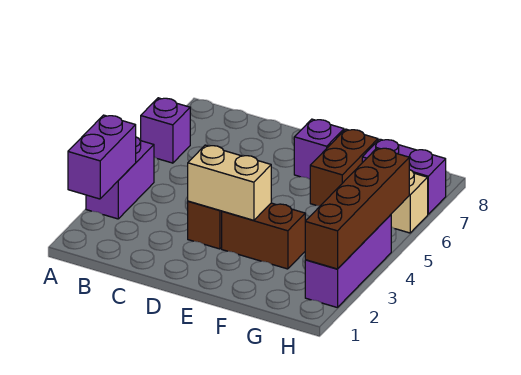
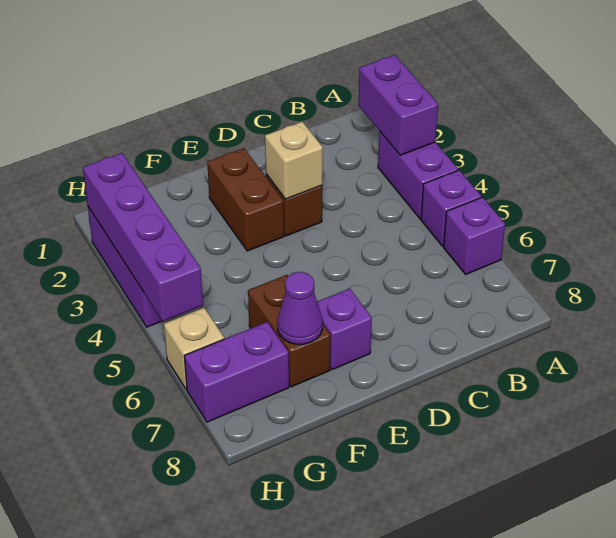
none -> purple brick A5 level 1
tan brick D3:E3 level 2 -> tan brick D3 level 2
brown brick E3:F3 level 1 -> brown brick E2:E3 level 1
none -> purple cone F7 level 2
brown brick H2:H5 level 2 -> purple brick H2:H5 level 2

